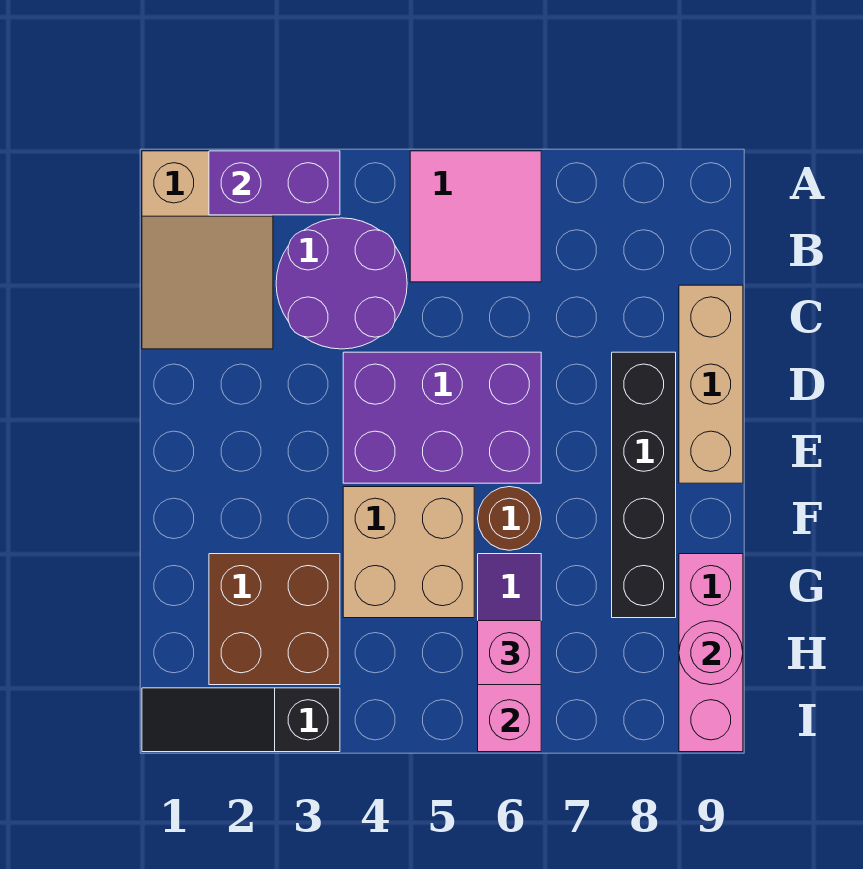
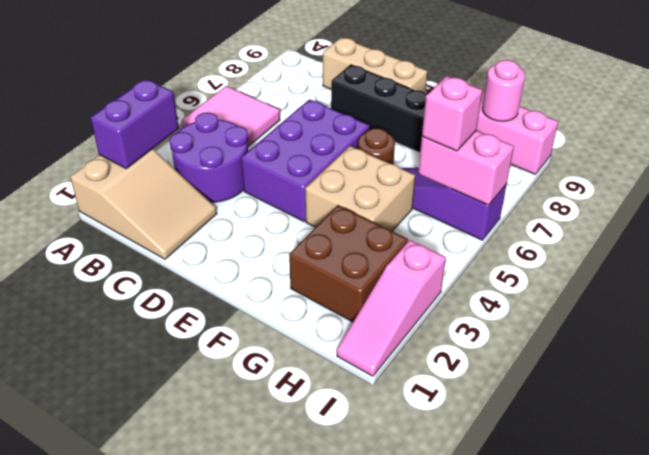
black slope I1:I3 level 1 top 3 -> pink slope I1:I3 level 1 top 3

